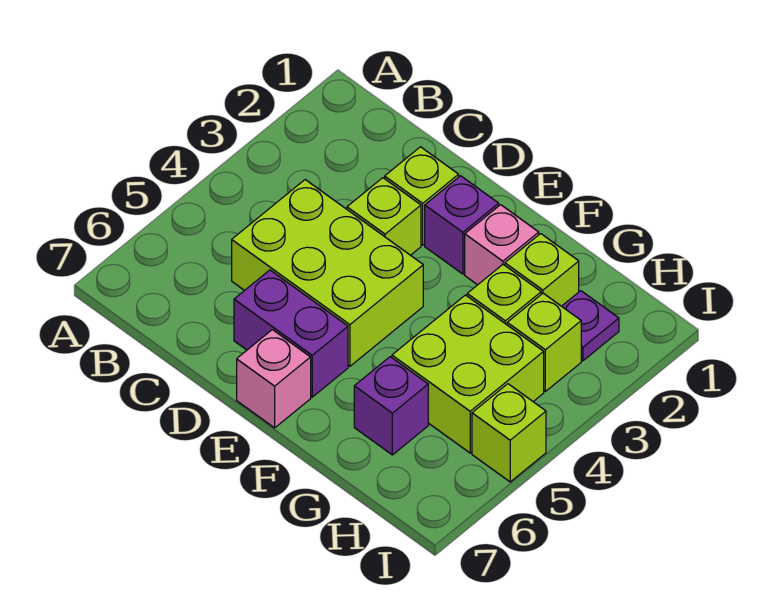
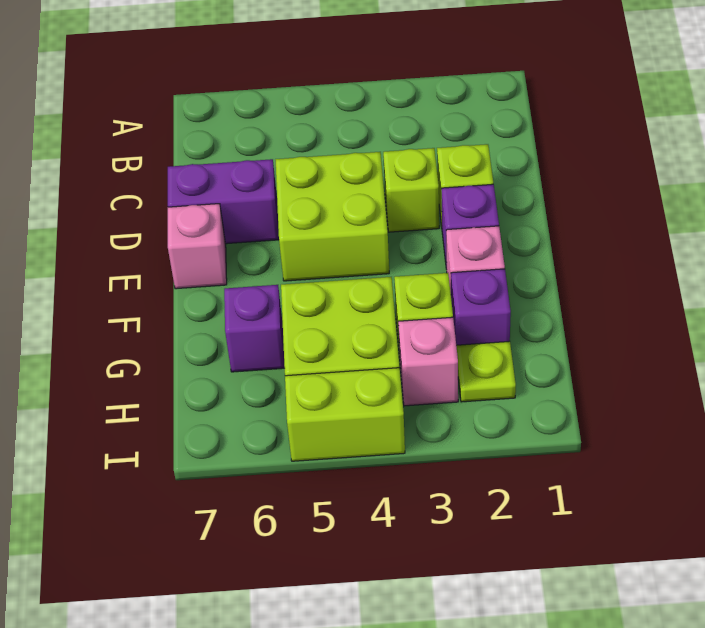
lime brick C4:E5 level 1 -> lime brick D4:E5 level 1
purple brick D6:E6 level 1 -> purple brick D6:D7 level 1
lime brick G2 level 1 -> purple brick G2 level 1
purple plate H2 level 1 -> lime plate H2 level 1
lime brick H3 level 1 -> pink brick H3 level 1
lime brick I5 level 1 -> lime brick I4:I5 level 1

